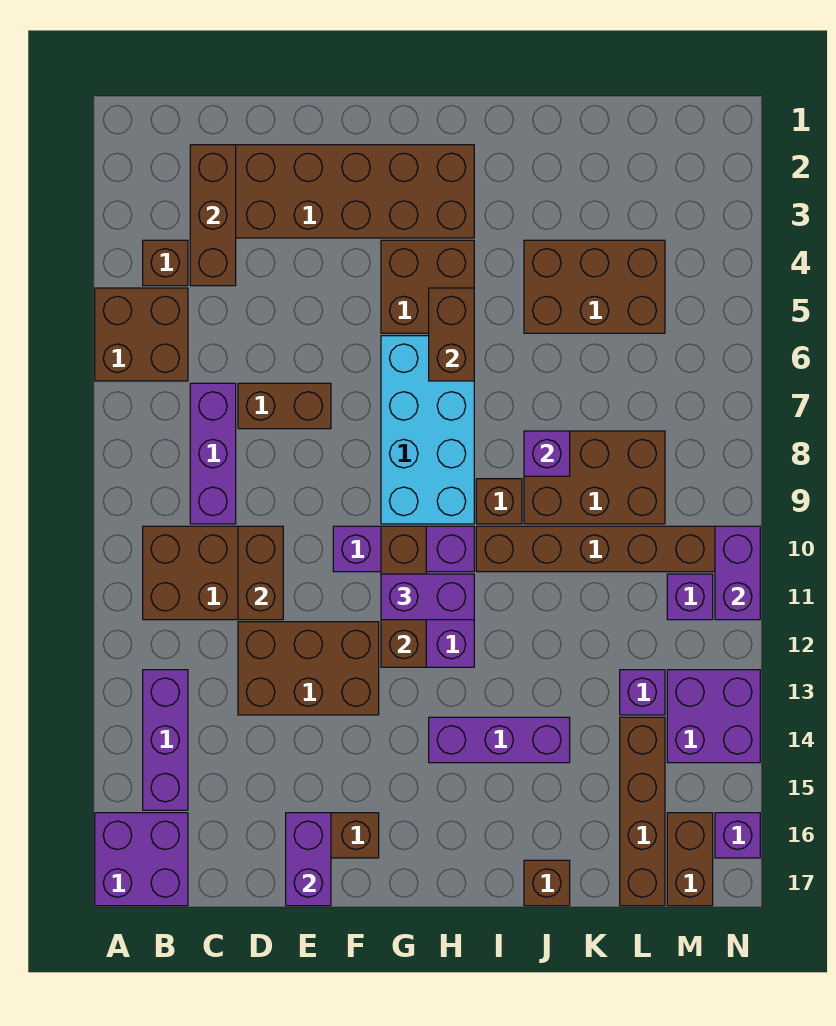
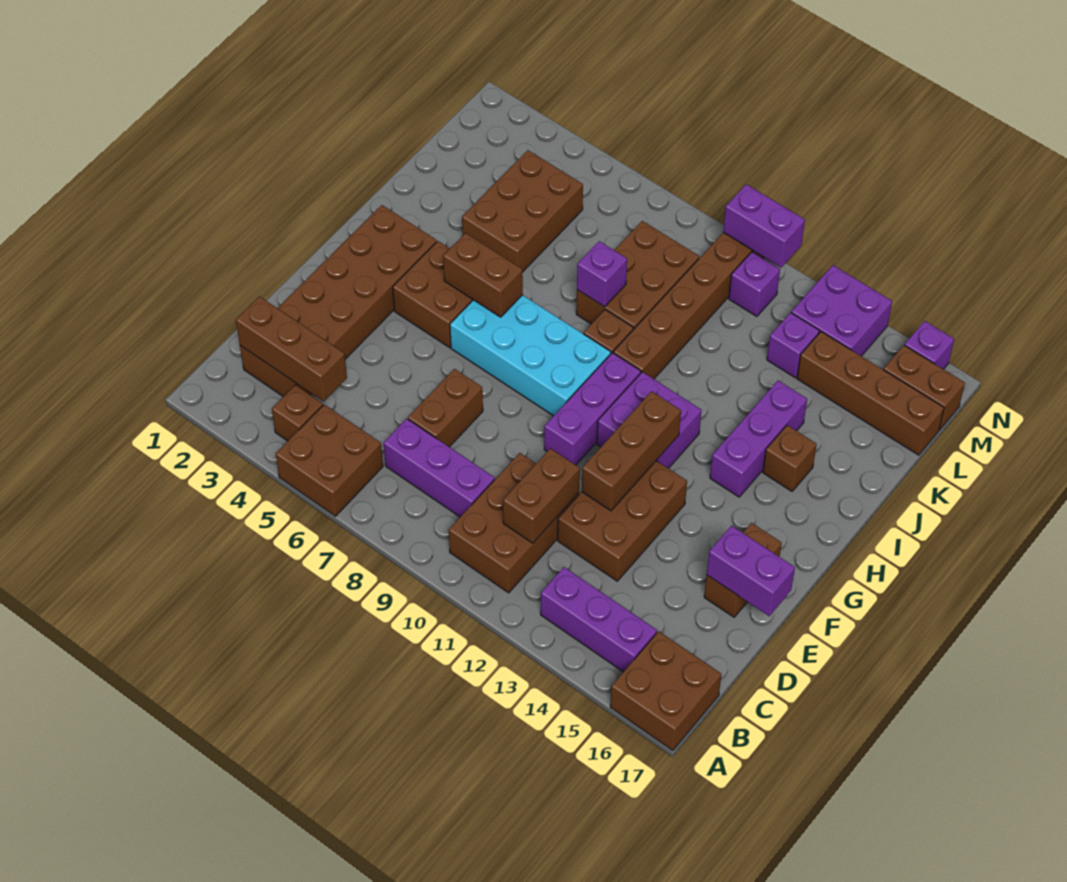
purple brick A16:B17 level 1 -> brown brick A16:B17 level 1
brown brick D10:D11 level 2 -> brown brick C11:D11 level 2
brown brick G10:G12 level 2 -> brown brick E12:G12 level 2
purple brick G11:H11 level 3 -> none
brown brick J17 level 1 -> brown brick I15 level 1

